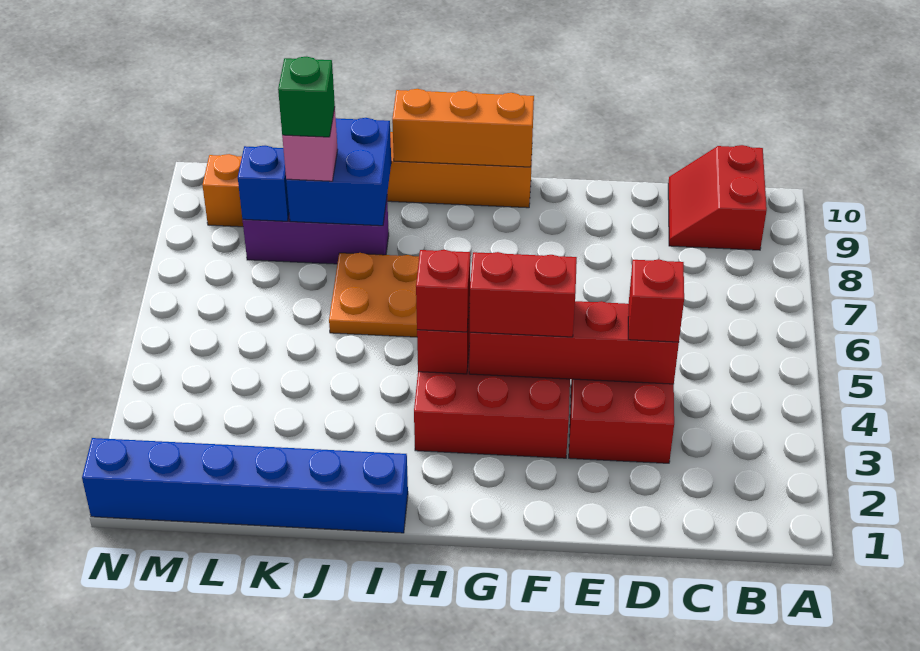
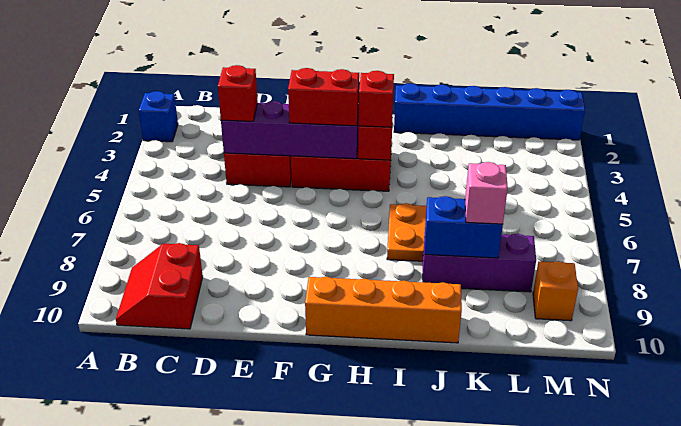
red slope B9:C10 level 1 top B -> red slope B9:C10 level 1 top C
red brick D4:G4 level 2 -> purple brick D4:G4 level 2
orange brick G10:I10 level 2 -> none
blue brick J8:K9 level 2 -> blue brick J8:K8 level 2
green brick K8 level 4 -> none
blue brick L8 level 2 -> blue brick A2 level 1

